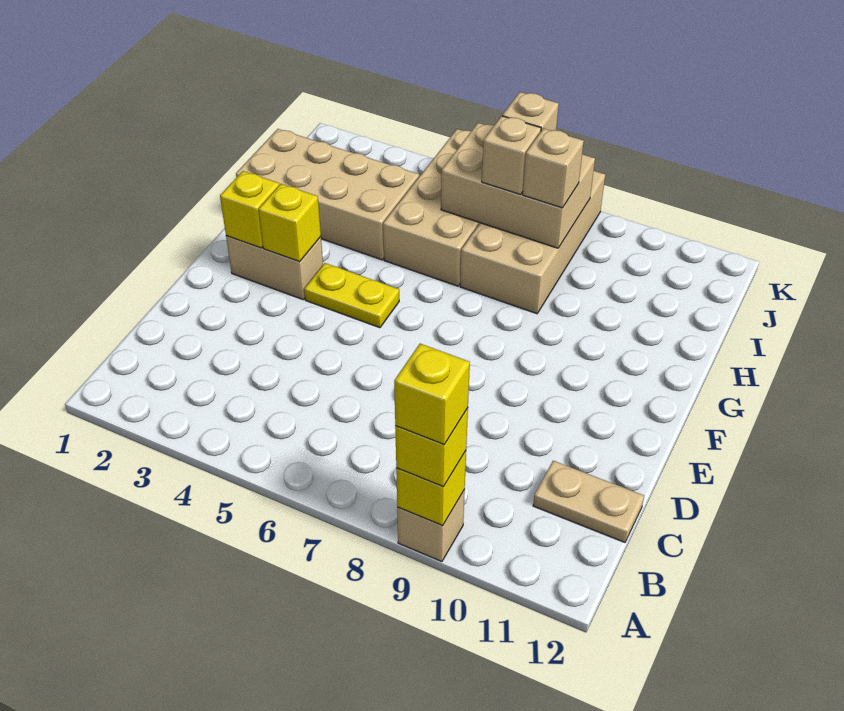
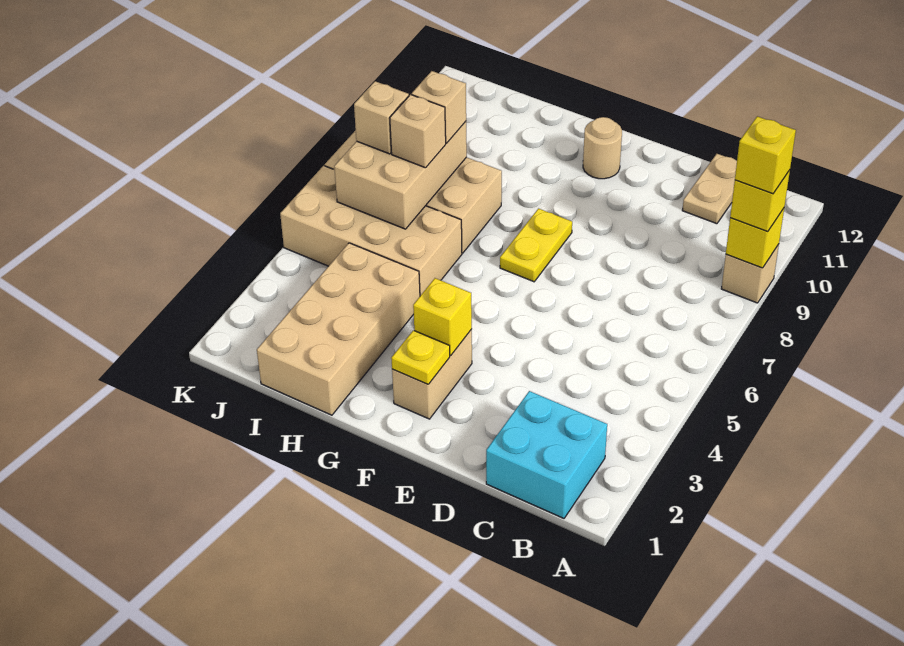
none -> cyan brick B1:C2 level 1
yellow brick F2 level 2 -> yellow plate F2 level 2
yellow plate F4:F5 level 1 -> yellow plate F7:F8 level 1
none -> tan round brick F11 level 1

